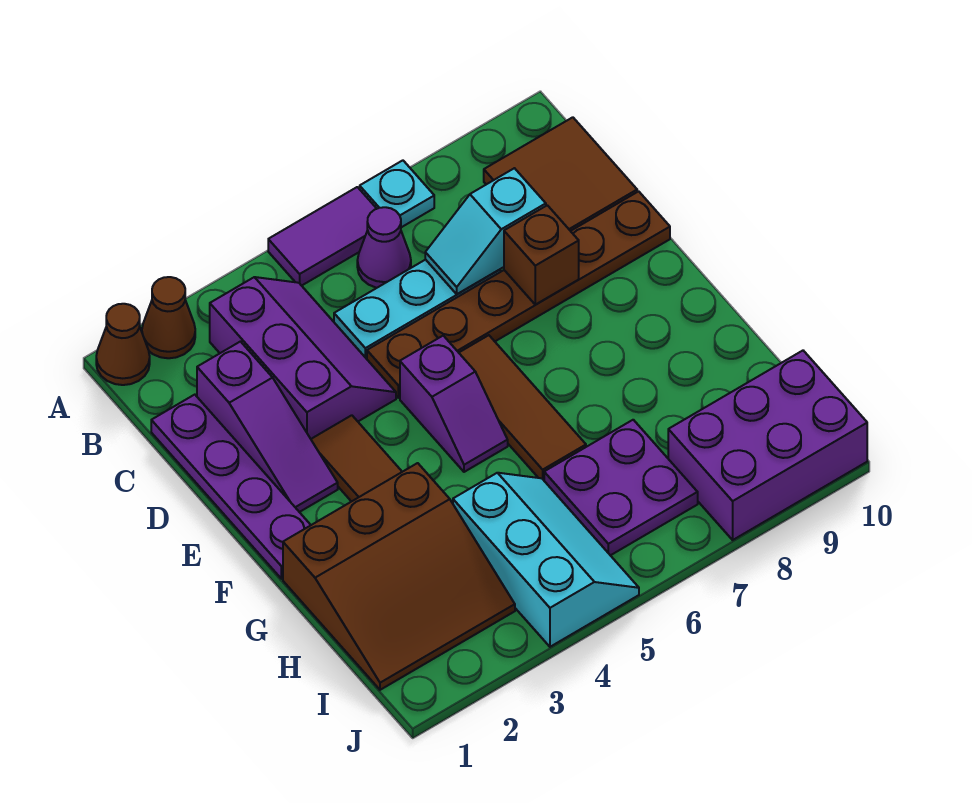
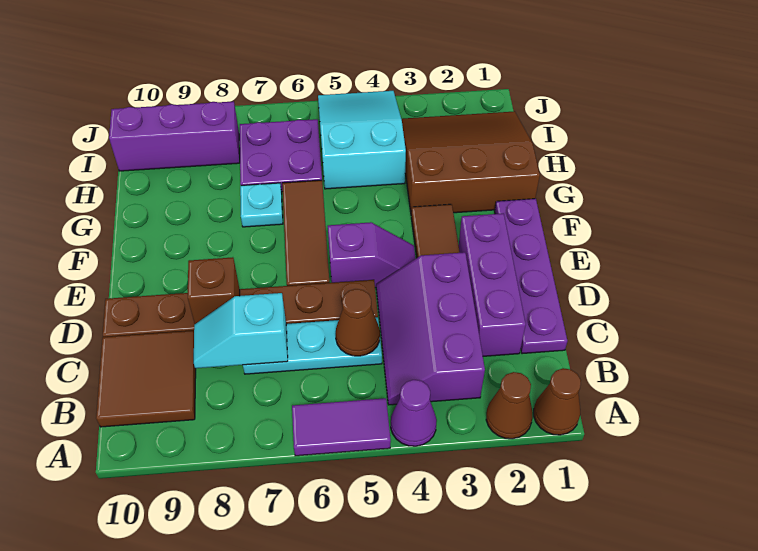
cyan plate A7 level 1 -> cyan plate G7 level 1
purple cone B6 level 1 -> purple cone A4 level 1
purple slope C2:E2 level 1 top C -> purple brick C2:E2 level 1
none -> brown cone C5 level 2
cyan slope C7:C8 level 2 top 8 -> cyan slope C7:C8 level 2 top 7
purple slope E5:F5 level 1 top E -> purple slope E4:E5 level 1 top 5
cyan slope H4:J5 level 1 top 4 -> cyan slope H4:J5 level 1 top H
purple brick I8:J10 level 1 -> purple brick I8:I10 level 1

